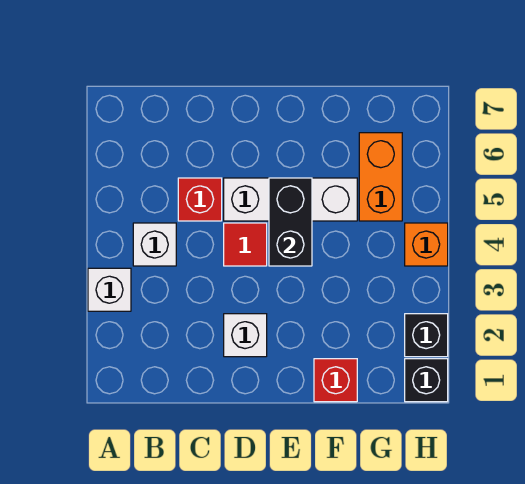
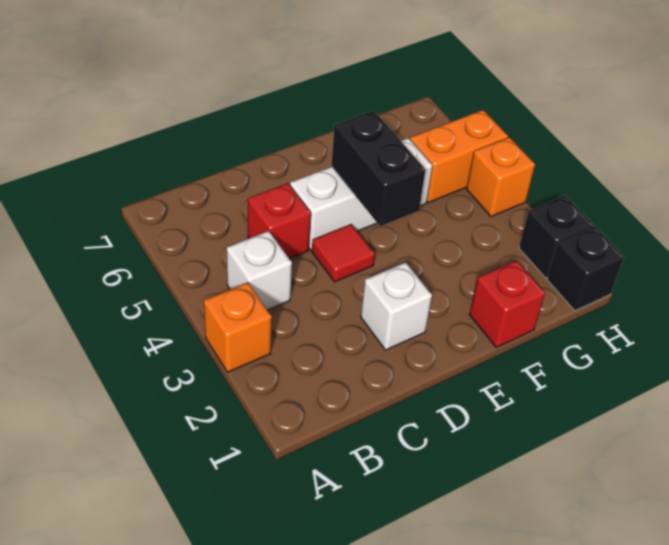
white brick A3 level 1 -> orange brick A3 level 1
orange brick G5:G6 level 1 -> orange brick G5:H5 level 1

